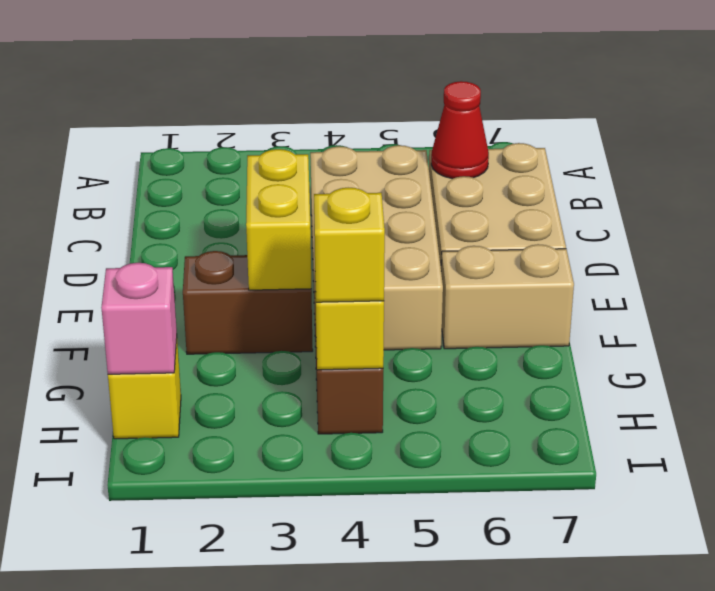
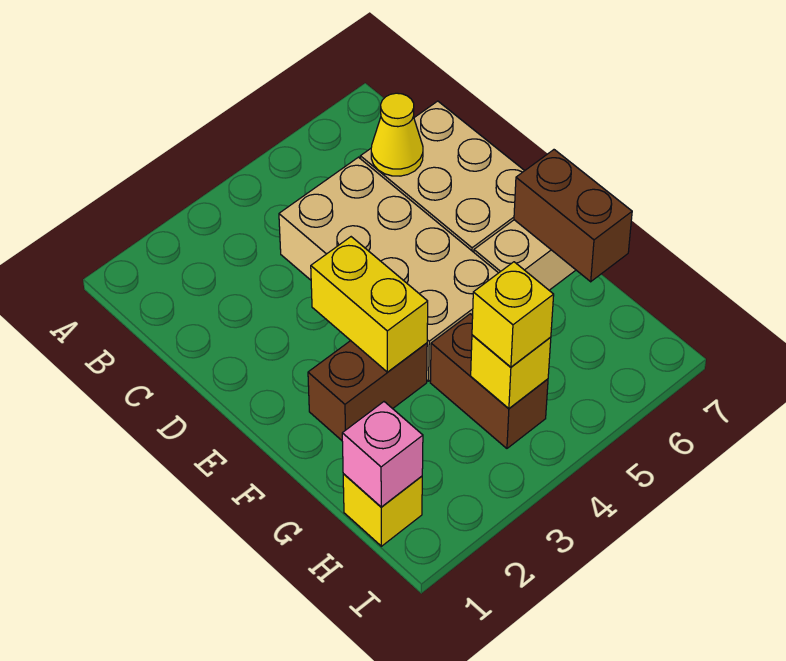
red cone C6 level 2 -> yellow cone C6 level 2
none -> brown brick F7:G7 level 2

